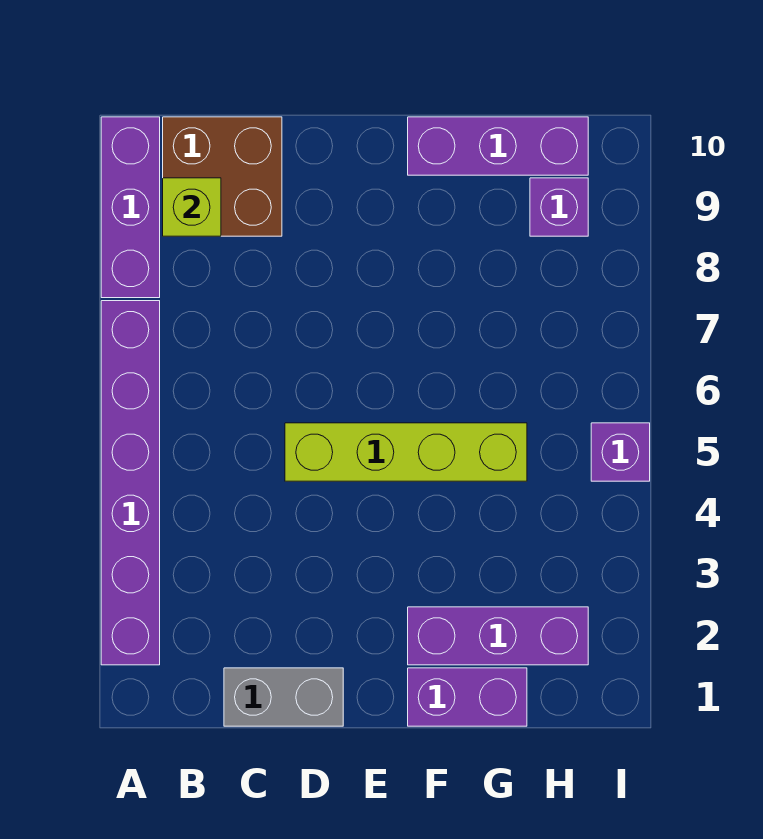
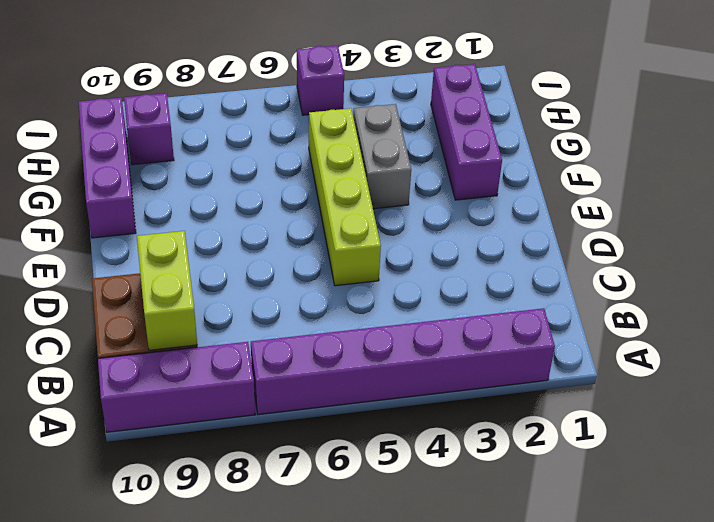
lime brick B9 level 2 -> lime brick B9:C9 level 2
grey brick C1:D1 level 1 -> grey brick F4:G4 level 1
purple brick F1:G1 level 1 -> none

